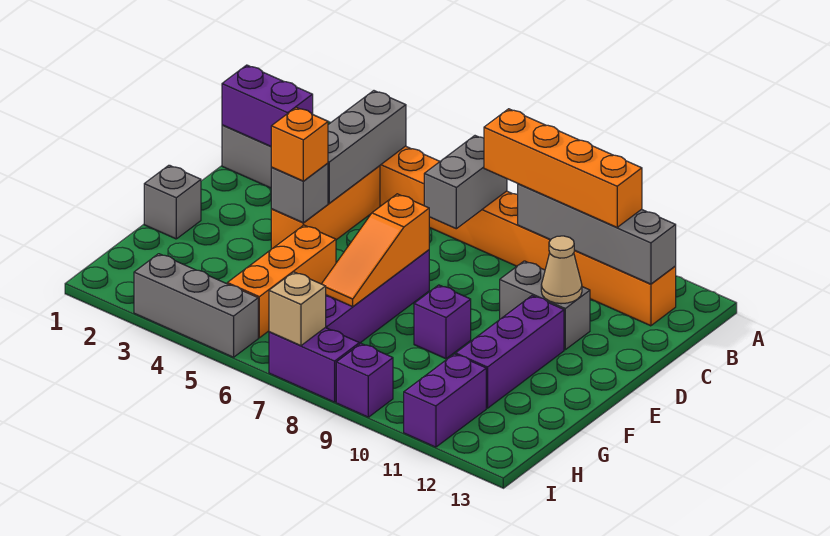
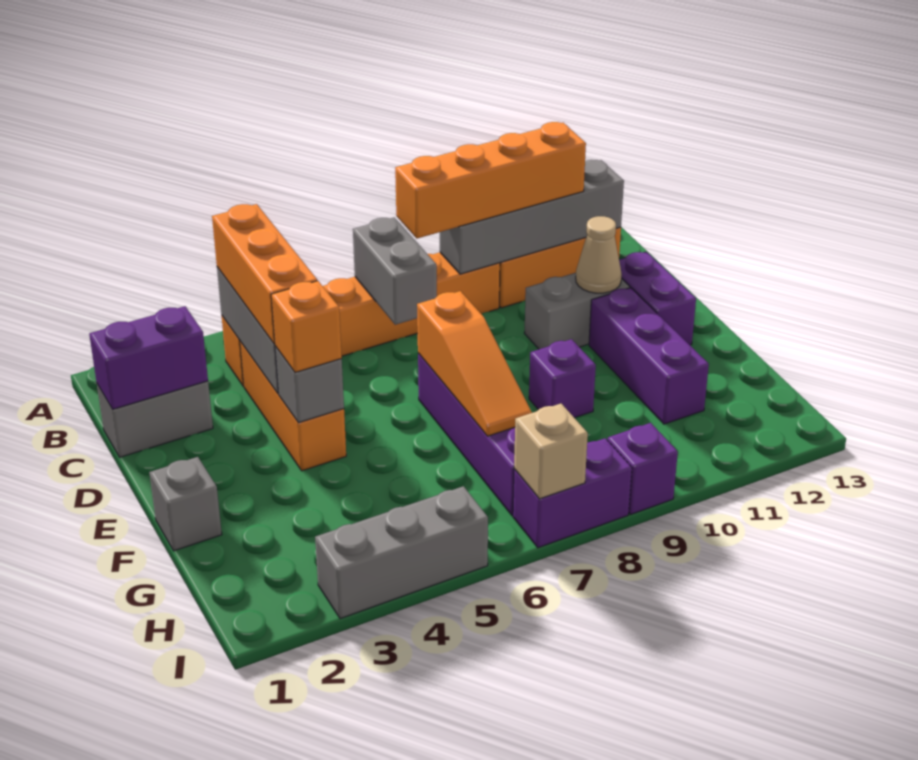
orange brick F5:H5 level 1 -> orange brick B4:D4 level 3
purple brick H11:I11 level 1 -> purple brick D12:E12 level 1

